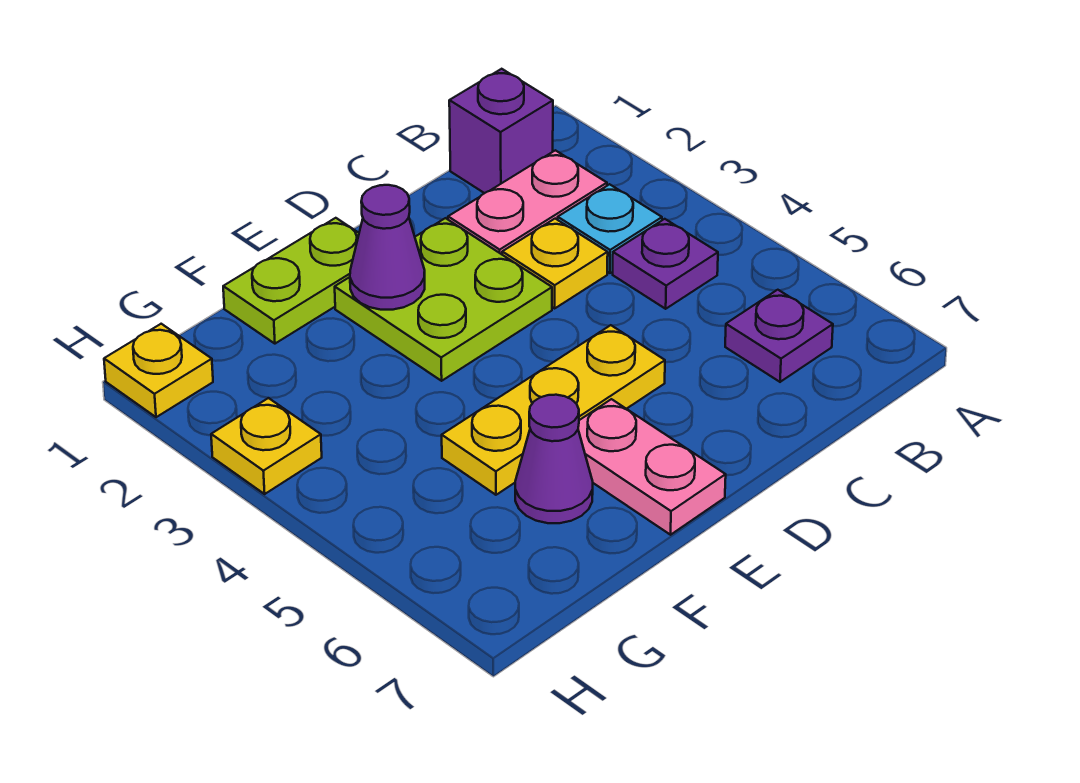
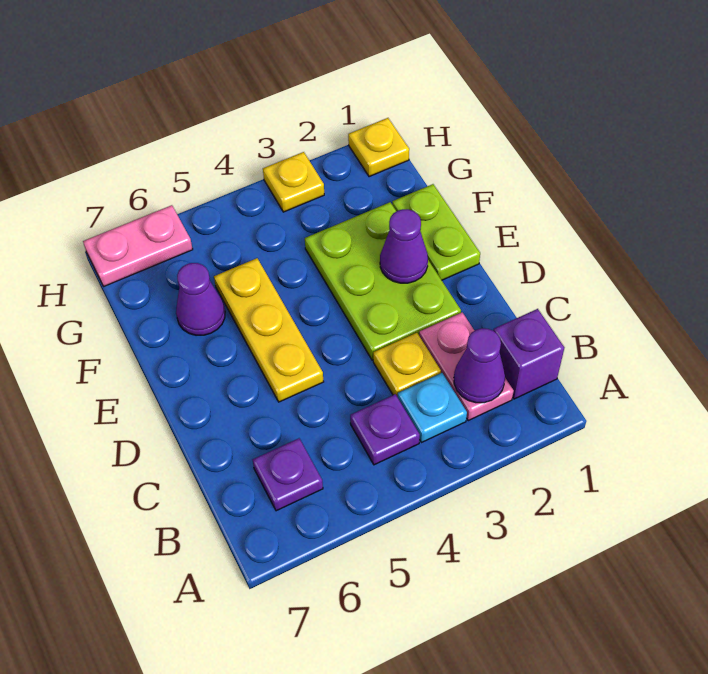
none -> purple cone B2 level 2
lime plate D2:E3 level 1 -> lime plate D2:F3 level 1
pink plate E6:E7 level 1 -> pink plate H6:H7 level 1

